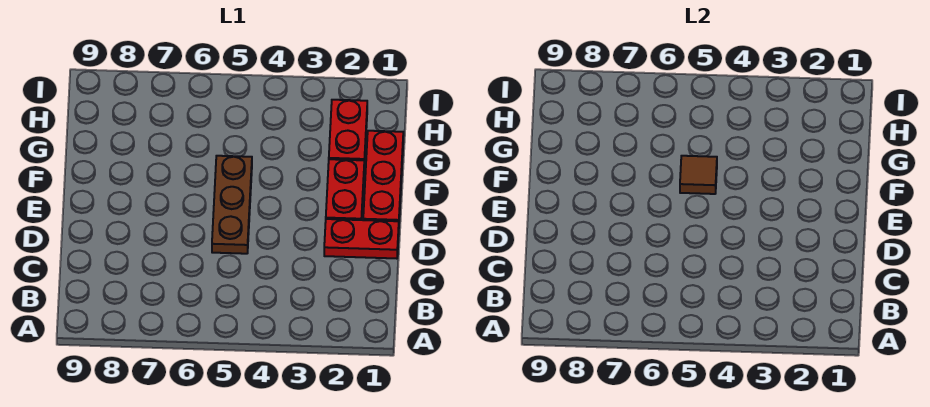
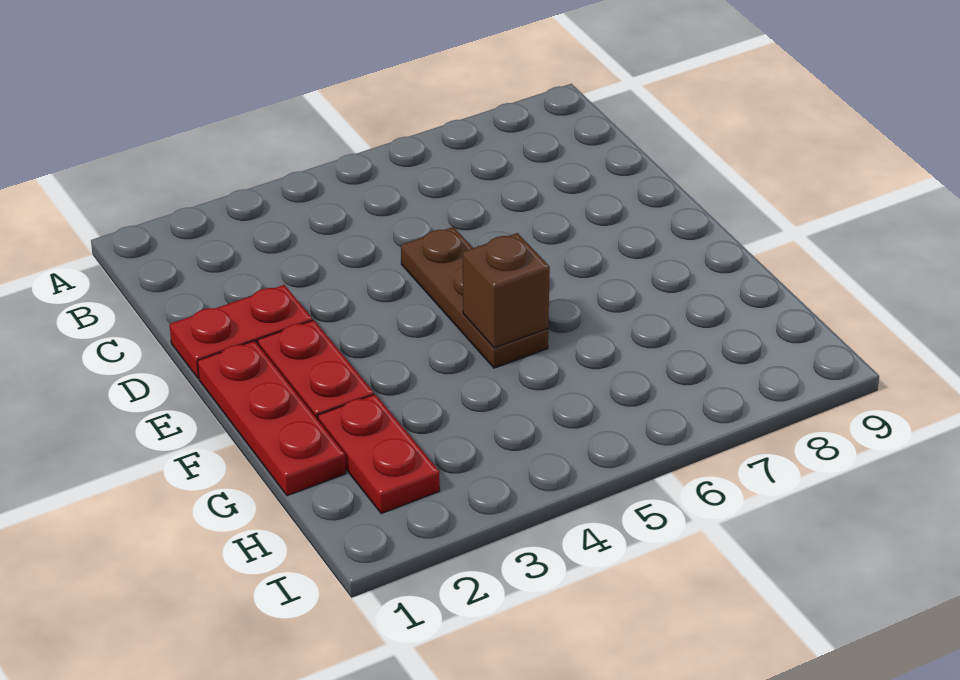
brown tile F5 level 2 -> brown brick F5 level 2

